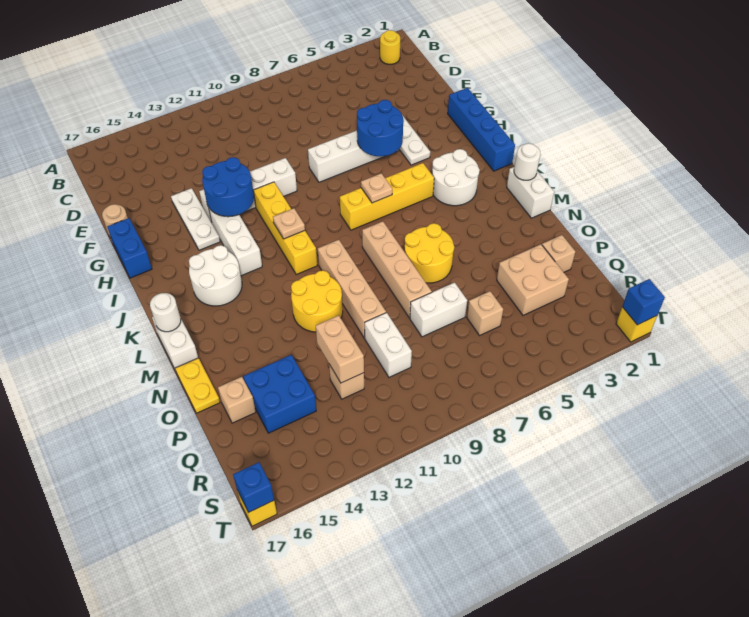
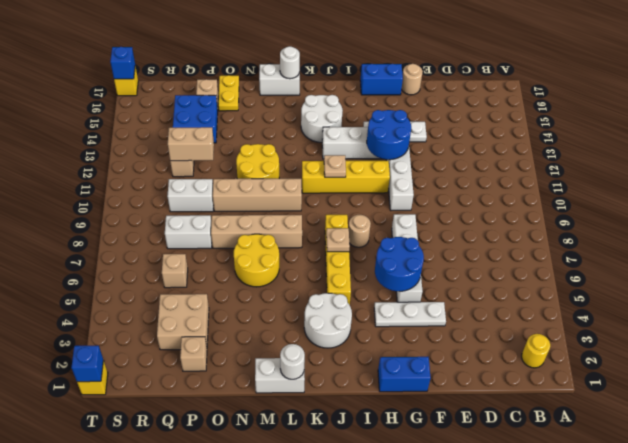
blue brick G1:J1 level 1 -> blue brick G1:H1 level 1
none -> tan round brick I8 level 1
yellow plate N17:O17 level 1 -> yellow plate O16:O17 level 1
white brick P7:P8 level 1 -> white brick P8:Q8 level 1

